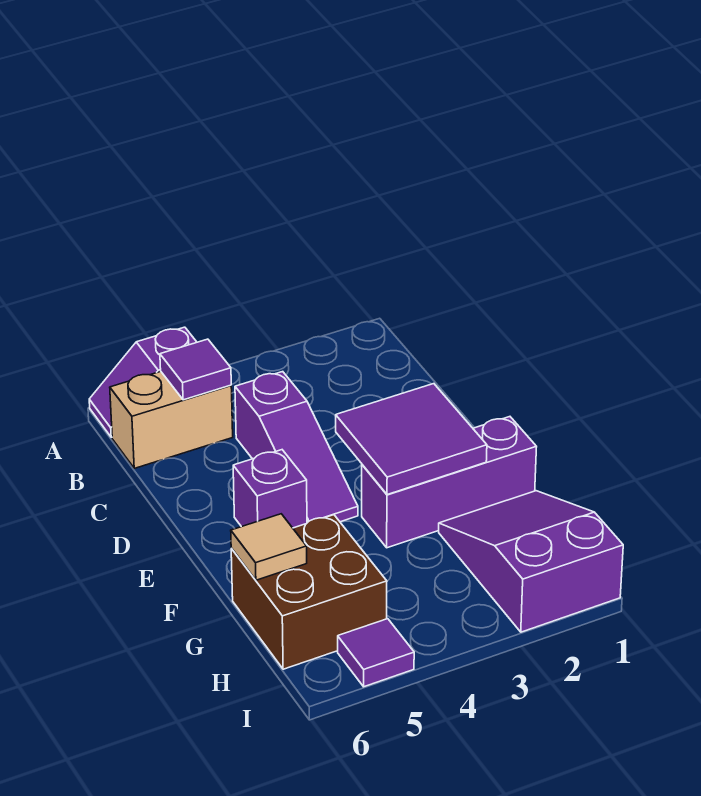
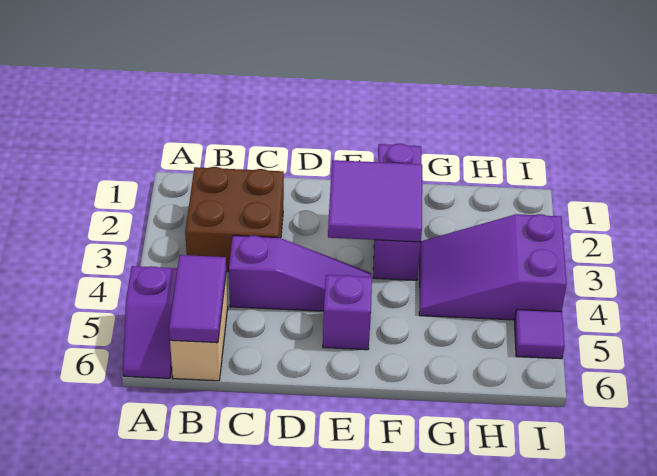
purple tile B5 level 2 -> purple tile B5:B6 level 2
purple slope G1:I2 level 1 top I -> purple slope G3:I4 level 1 top I
brown brick G5:H6 level 1 -> brown brick B2:C3 level 1
tan tile G6 level 2 -> none

